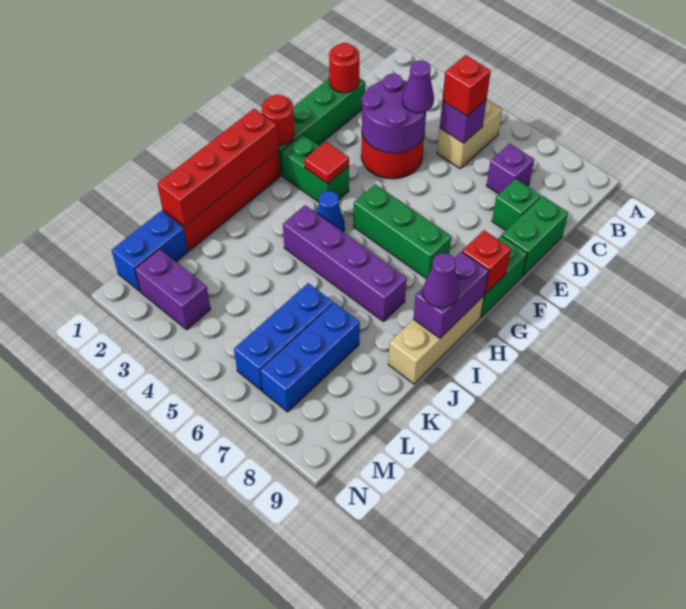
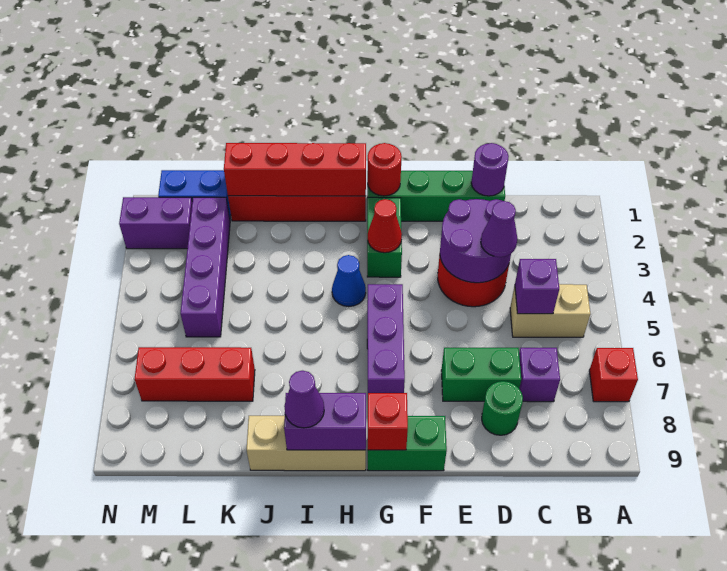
red brick C5 level 3 -> red brick A7 level 1
red round brick D1 level 2 -> purple round brick D1 level 2
green brick D8 level 1 -> green round brick D8 level 1
green brick D9:E9 level 1 -> green brick D7:E7 level 1
red tile G3 level 2 -> red cone G3 level 2
green brick G5:G7 level 1 -> purple brick G5:G7 level 1
purple brick I4:I7 level 1 -> purple brick L2:L5 level 1
blue brick K6:M6 level 1 -> none
blue brick K7:M7 level 1 -> red brick K7:M7 level 1
purple brick M2:M3 level 1 -> purple brick M2:N2 level 1

